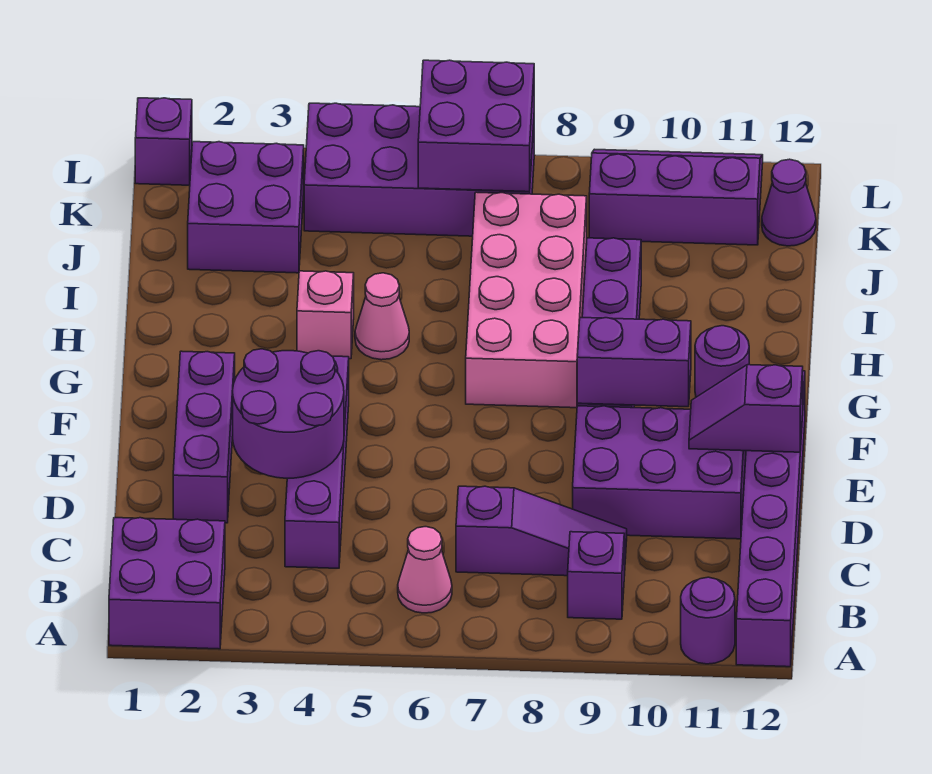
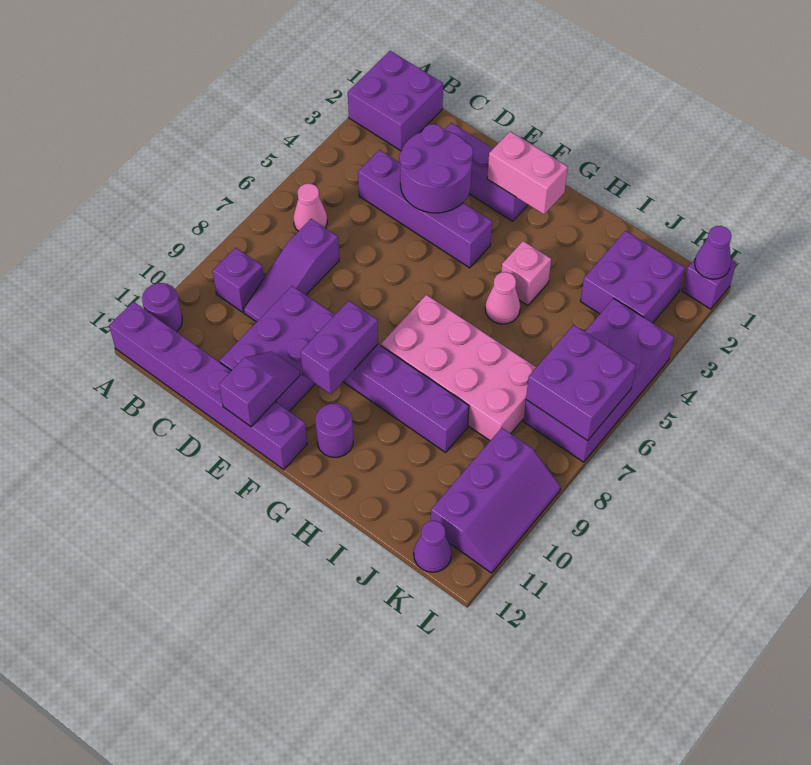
none -> pink brick F2:G2 level 2
none -> purple cone L1 level 2

